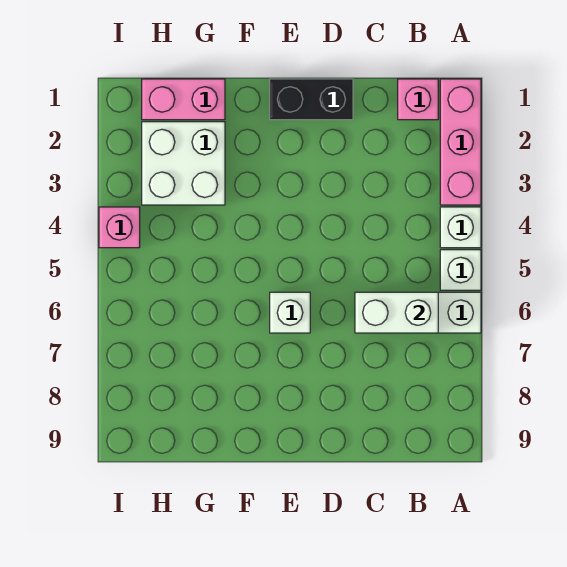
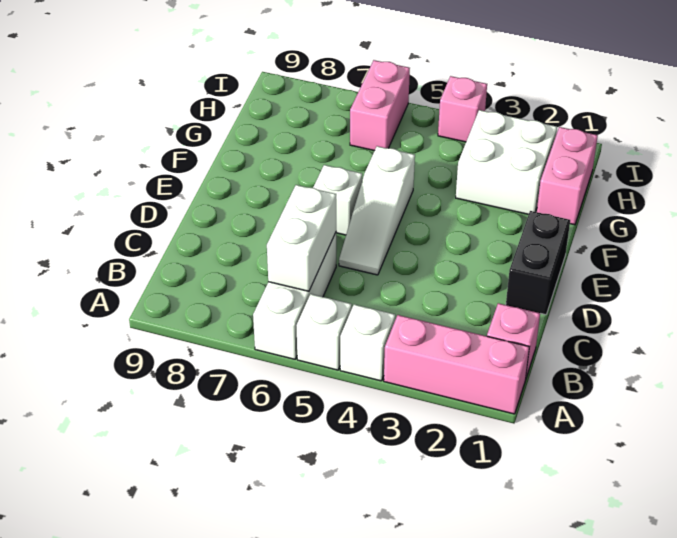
none -> white slope D5:F5 level 1 top F
none -> pink brick H6:I6 level 1

